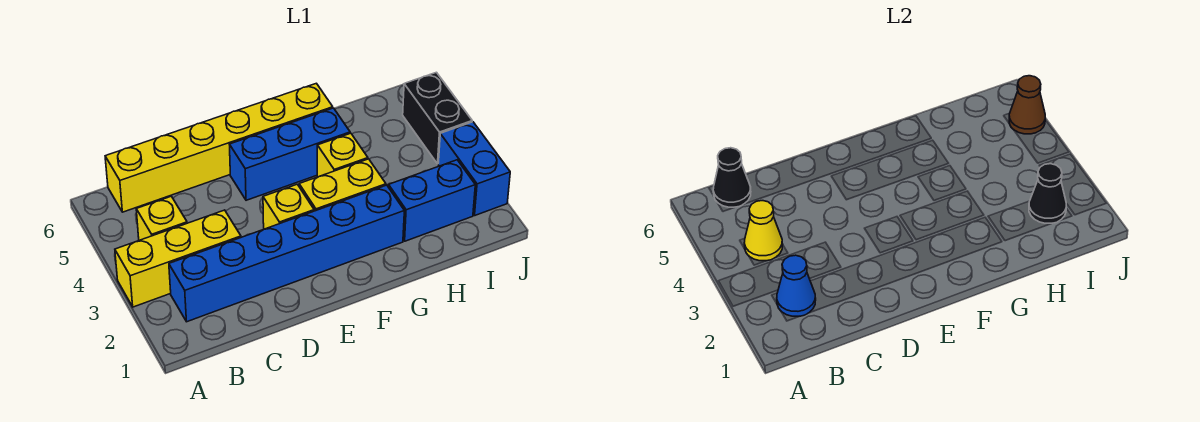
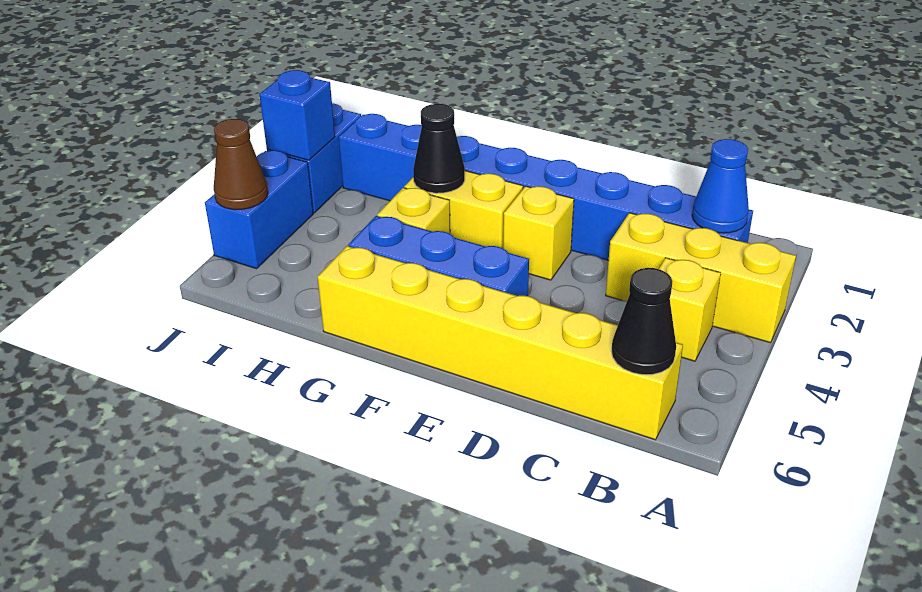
yellow cone B4 level 2 -> none
black cone I2 level 2 -> black cone G3 level 2
none -> blue brick J3 level 2
black brick J4:J5 level 1 -> blue brick J4:J5 level 1

